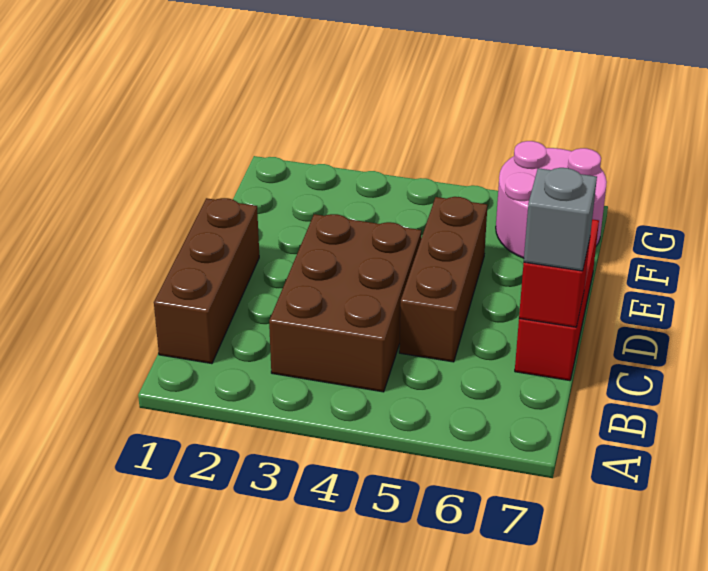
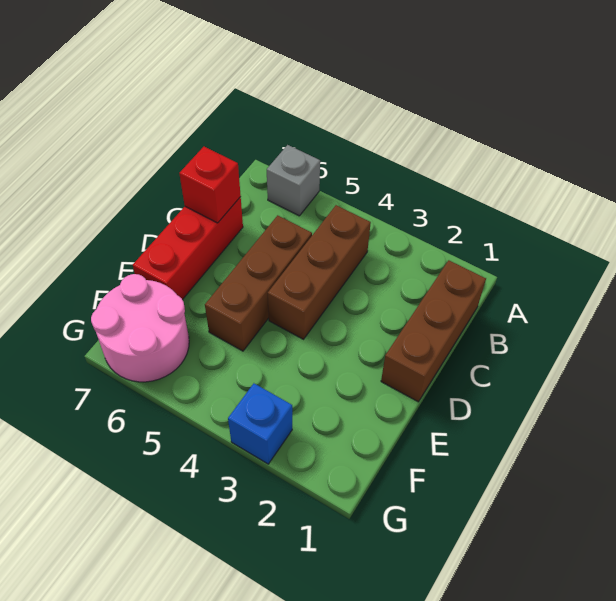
brown brick B3:D4 level 1 -> brown brick B4:D4 level 1
grey brick C7 level 3 -> grey brick A6 level 1
none -> blue brick G3 level 1

